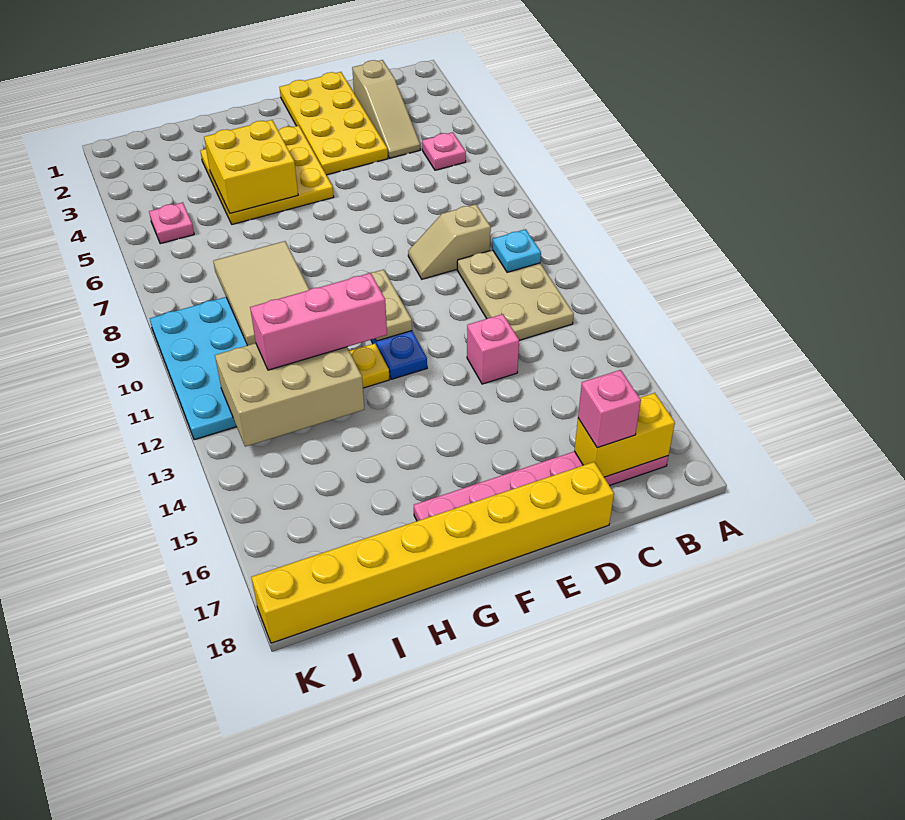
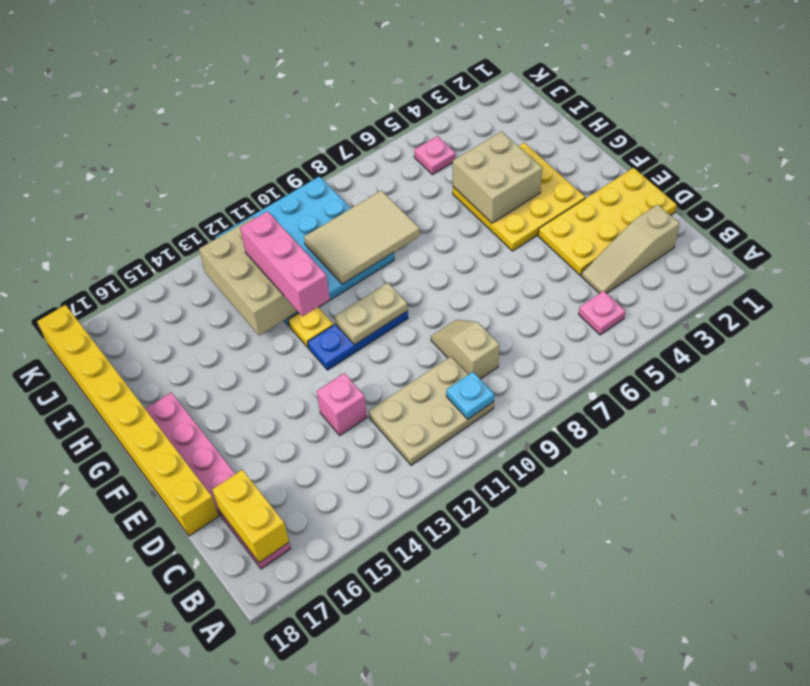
pink brick C17 level 3 -> none
yellow brick G4:H5 level 2 -> tan brick G4:H5 level 2

